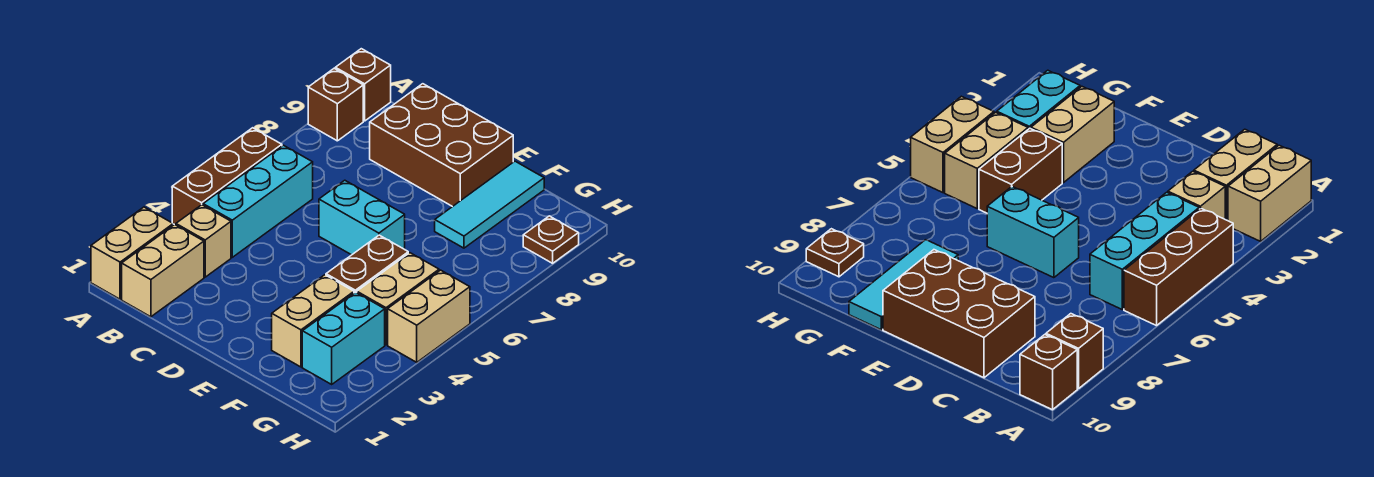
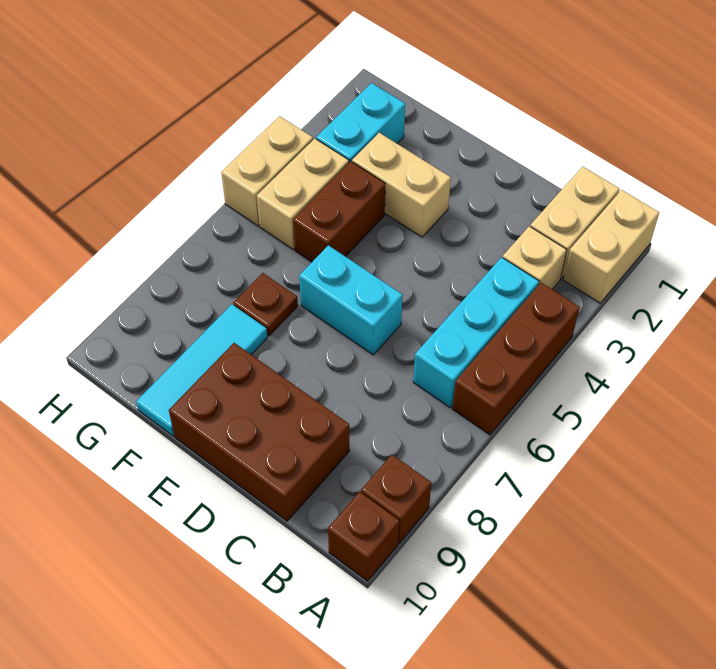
tan brick F2:F3 level 1 -> tan brick E3:F3 level 1
brown plate H9 level 1 -> brown plate F7 level 1

